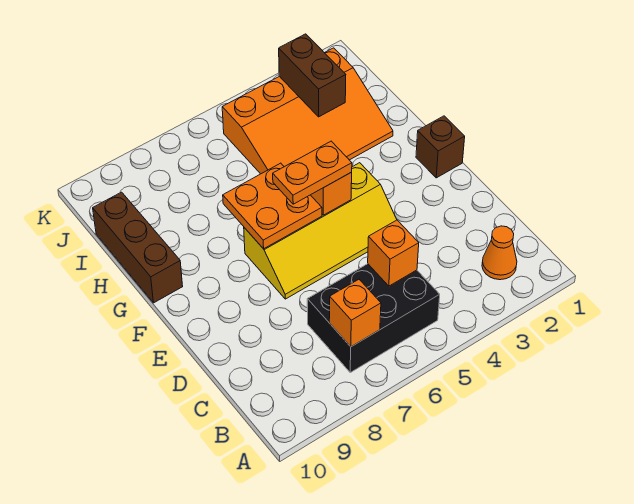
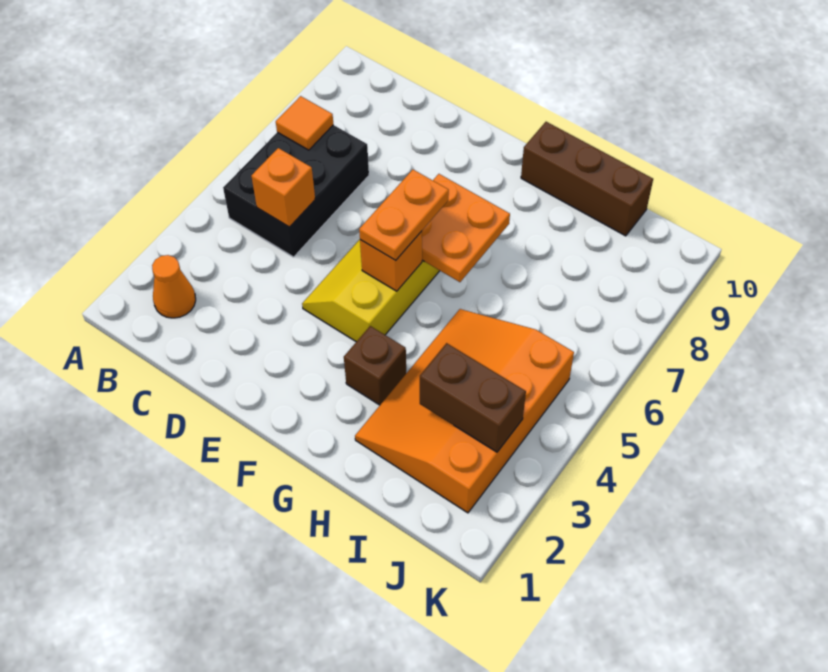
orange brick B7 level 2 -> orange tile B7 level 2
brown brick F1 level 1 -> brown brick G3 level 1

